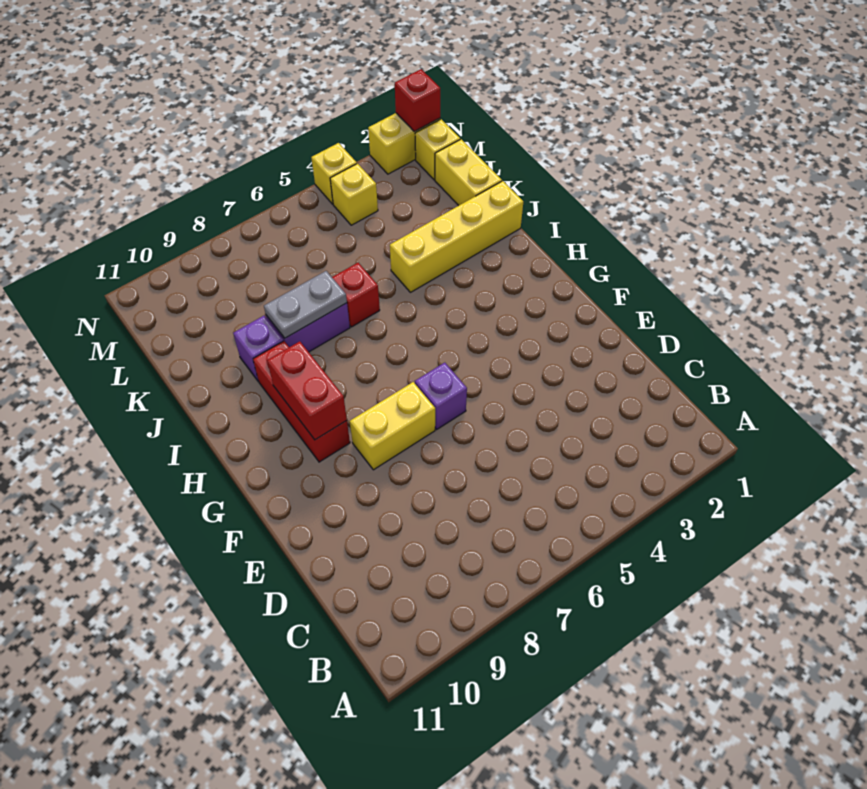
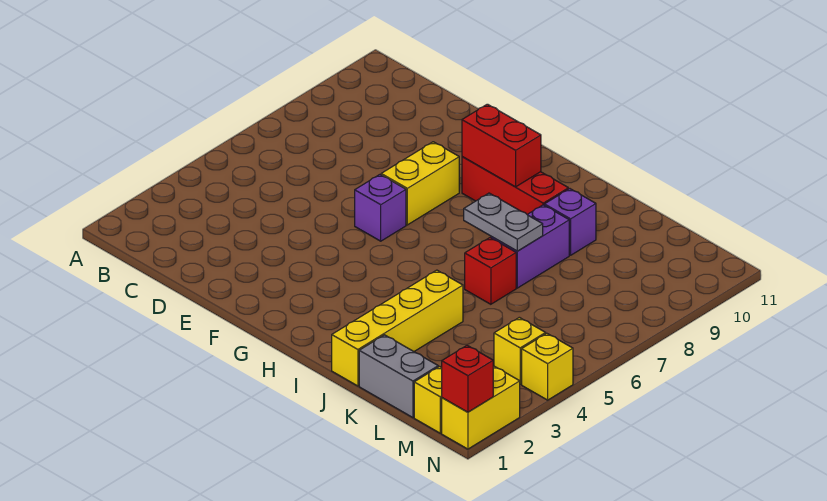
grey plate J7:J8 level 2 -> grey plate I7:J7 level 2
yellow brick K1:L1 level 1 -> grey brick K1:L1 level 1

